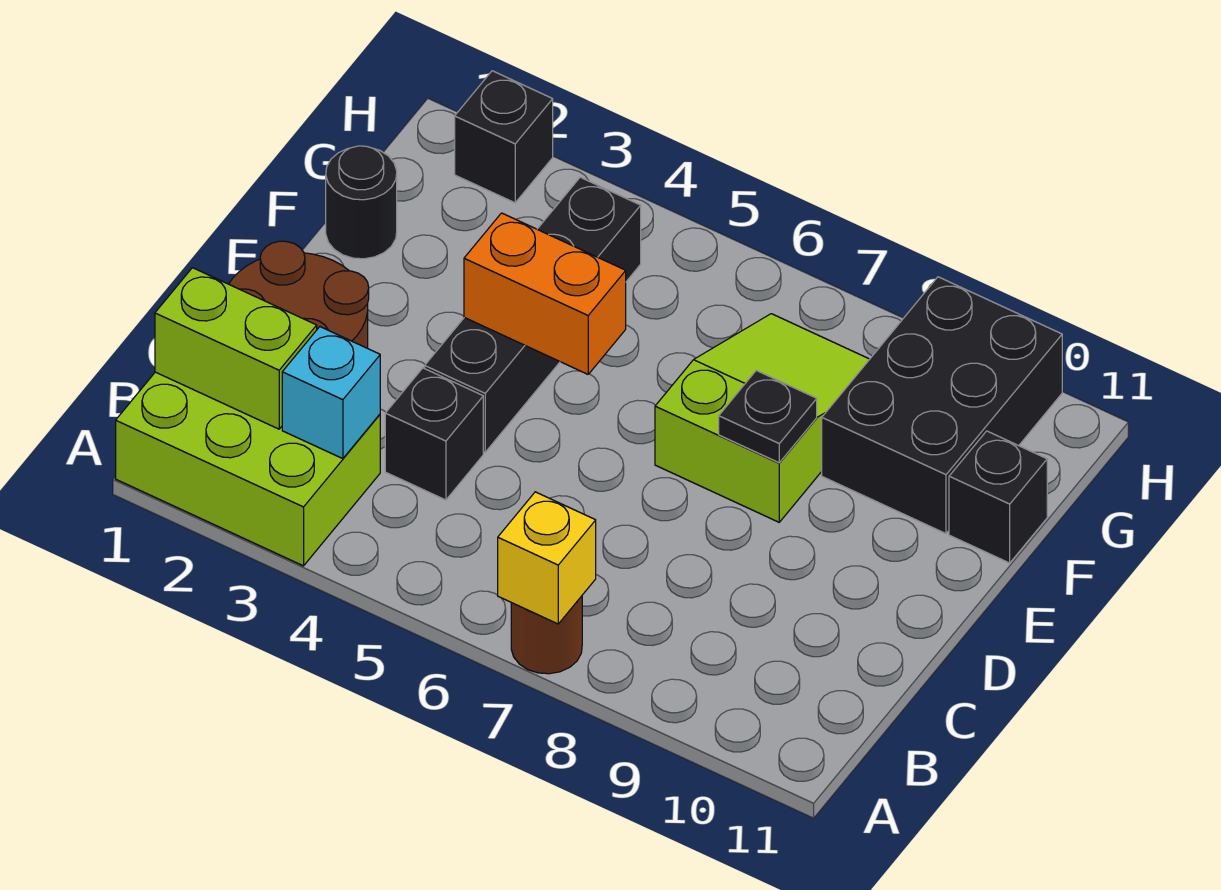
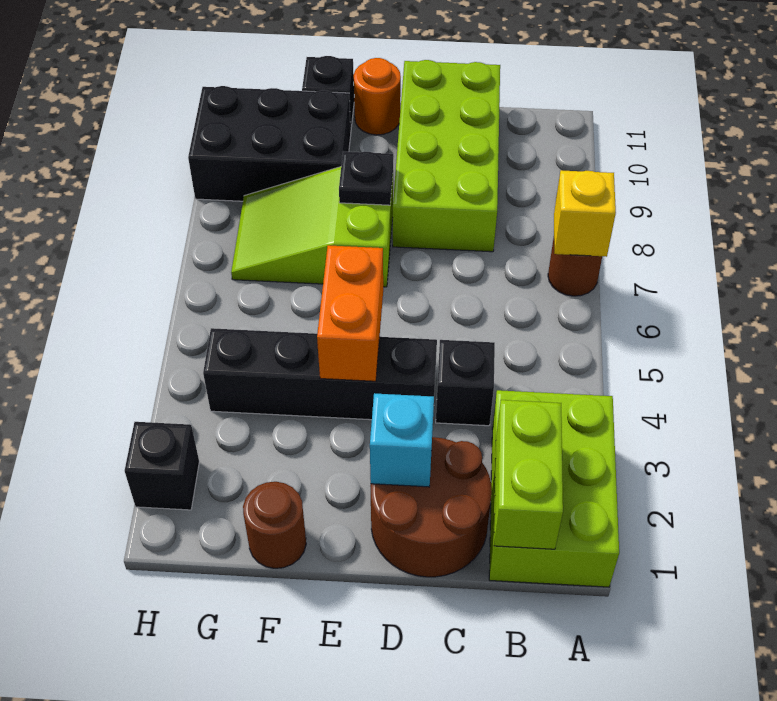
cyan brick B3 level 2 -> cyan brick D2 level 2
none -> lime brick C8:D11 level 1
none -> orange round brick E11 level 1
black round brick F1 level 1 -> brown round brick F1 level 1

